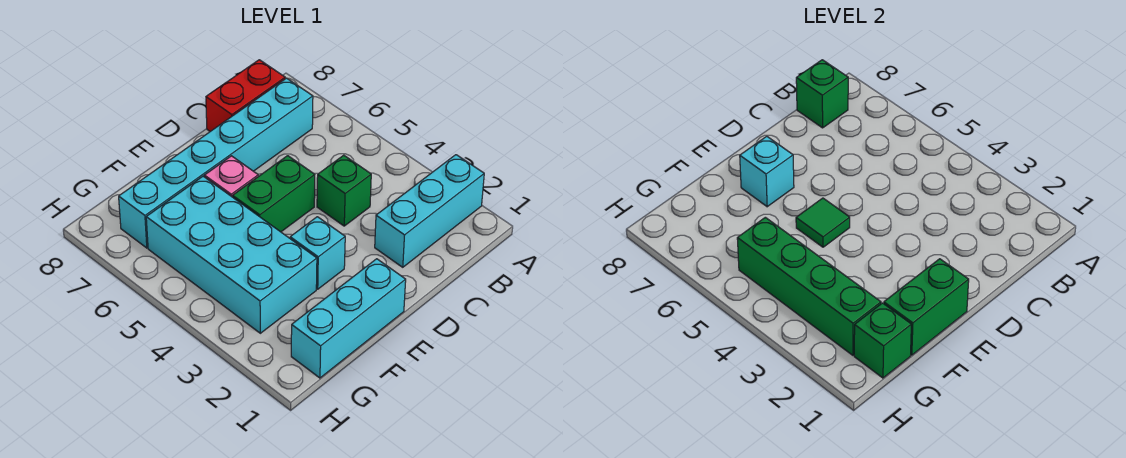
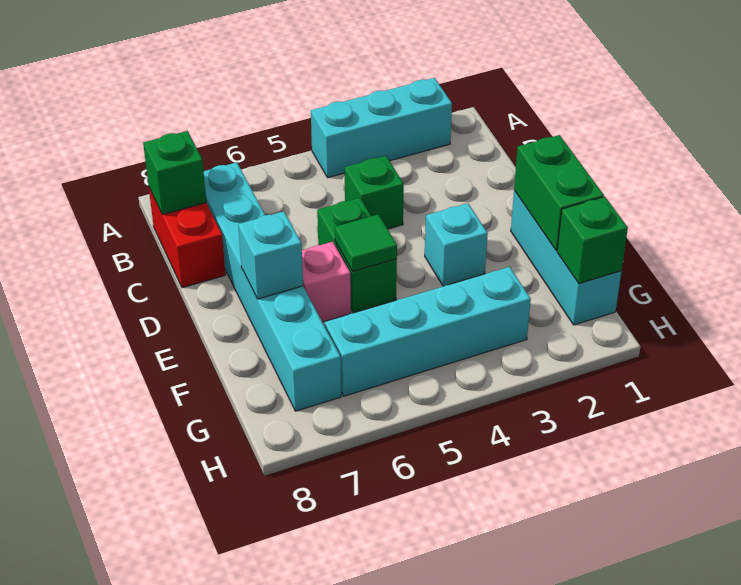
cyan brick A2:C2 level 1 -> cyan brick A2:A4 level 1
cyan brick F3:G6 level 1 -> cyan brick G3:G6 level 1
green brick G2:G5 level 2 -> none

